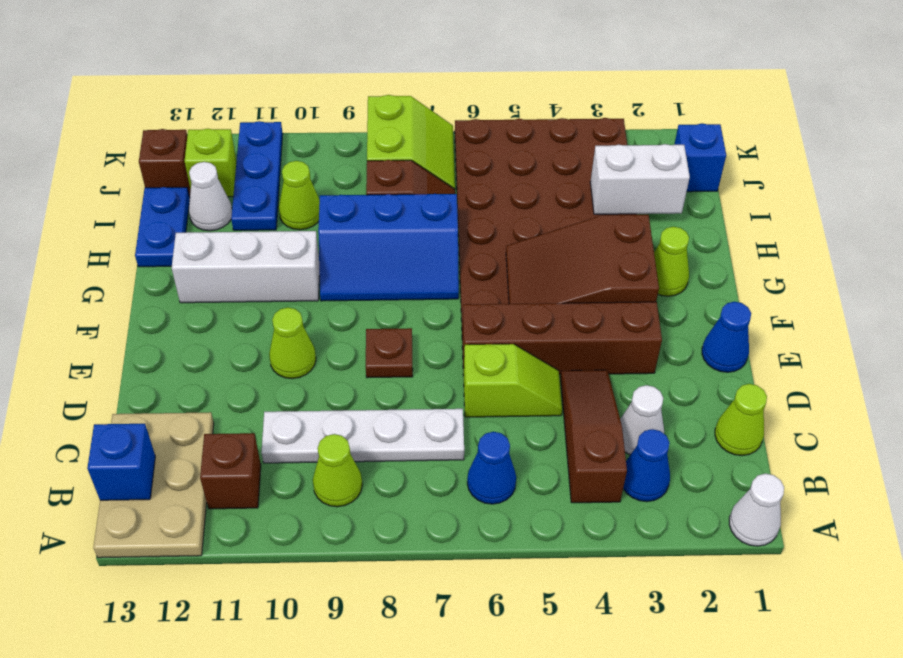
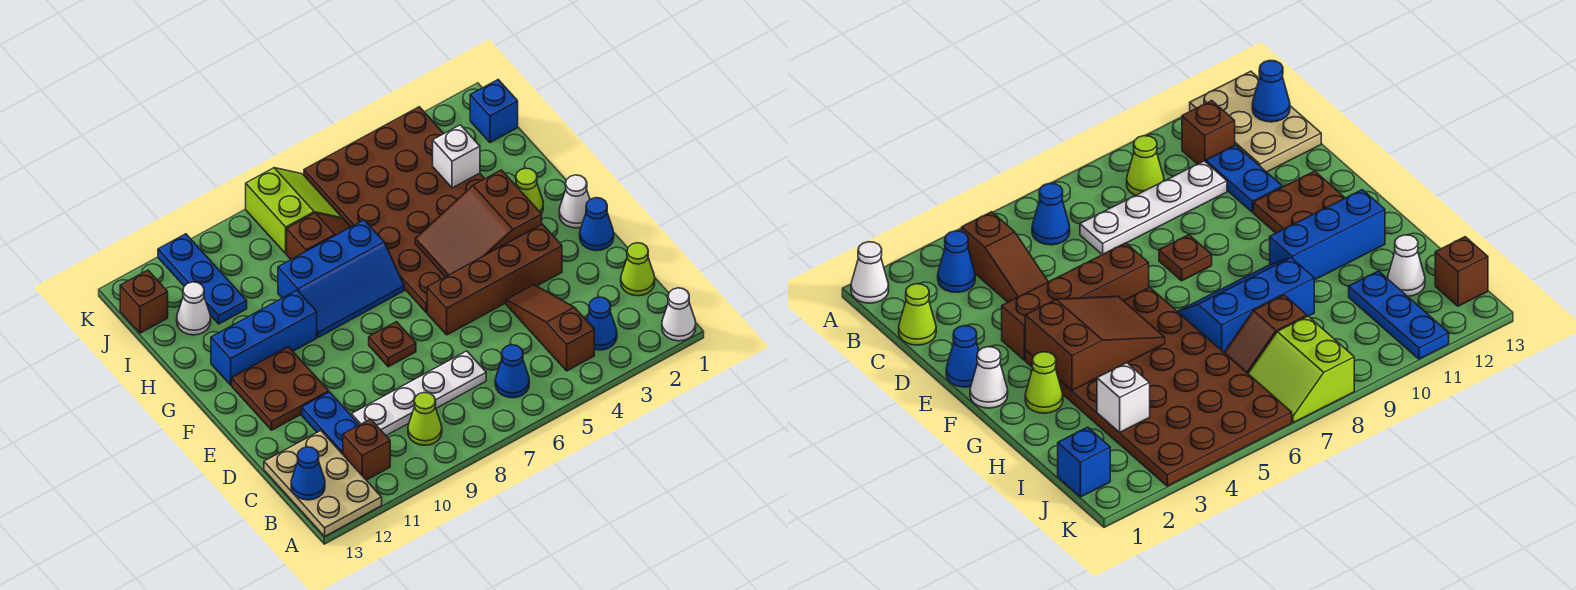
blue brick B13 level 2 -> blue cone B13 level 2
white cone C3 level 1 -> white cone F1 level 1
lime slope D5:D6 level 1 top 6 -> none
lime cone E10 level 1 -> none
none -> brown plate E11:F12 level 1
white brick G10:G12 level 1 -> blue brick G10:G12 level 1
blue plate H13:I13 level 1 -> blue plate C11:D11 level 1
white brick I2:I3 level 2 -> white brick I3 level 2
lime cone I10 level 1 -> none
lime brick J12 level 1 -> none

